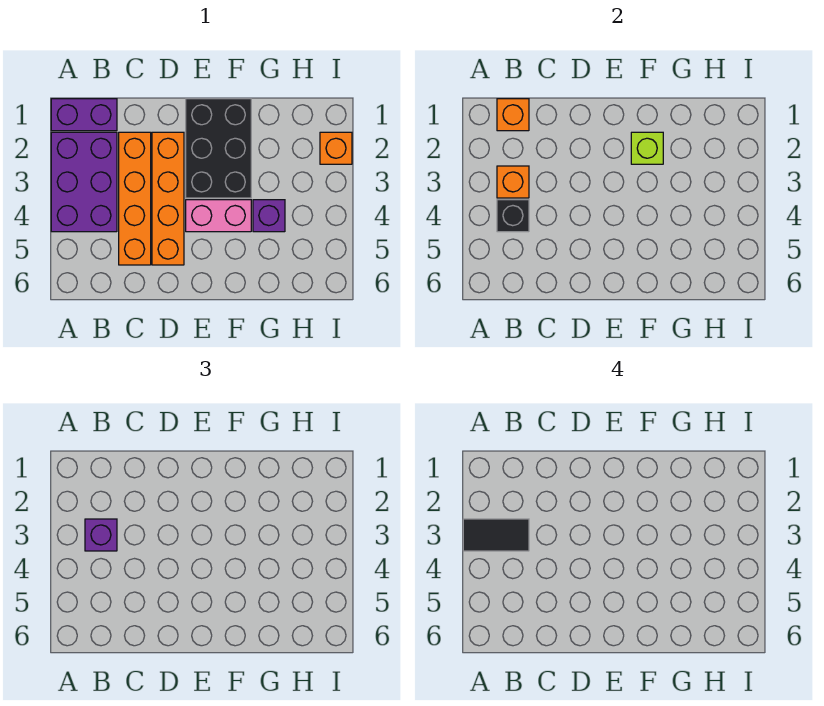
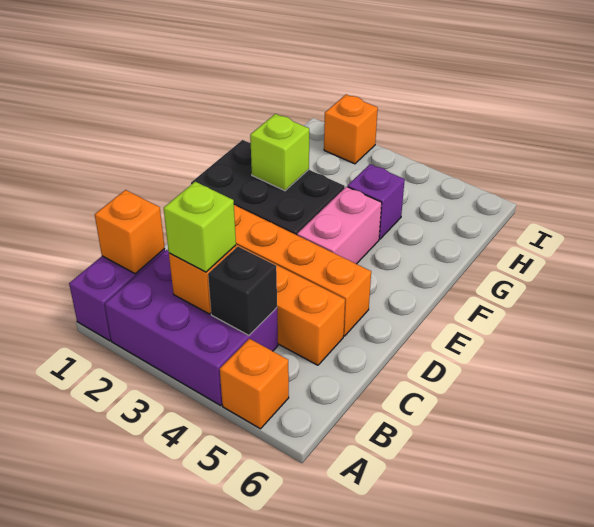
black tile A3:B3 level 4 -> none
none -> orange brick A5 level 1
purple brick B3 level 3 -> lime brick B3 level 3

